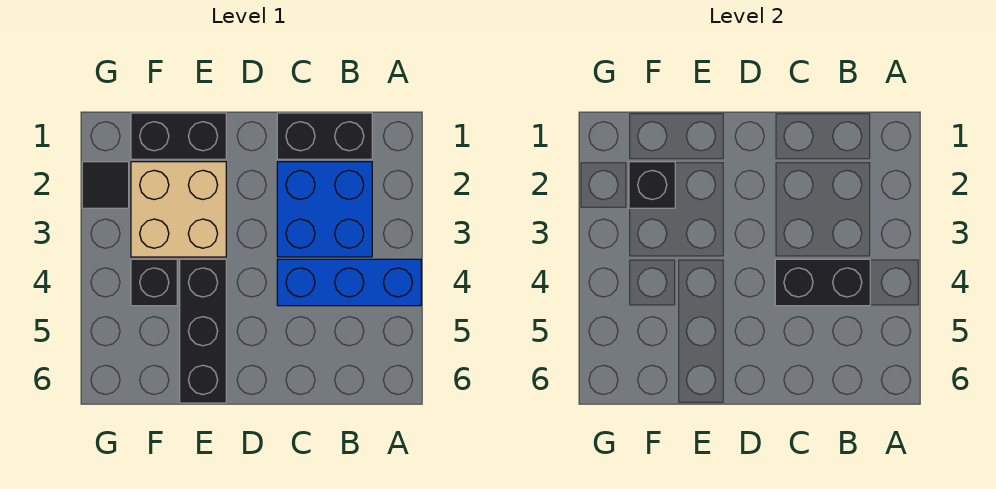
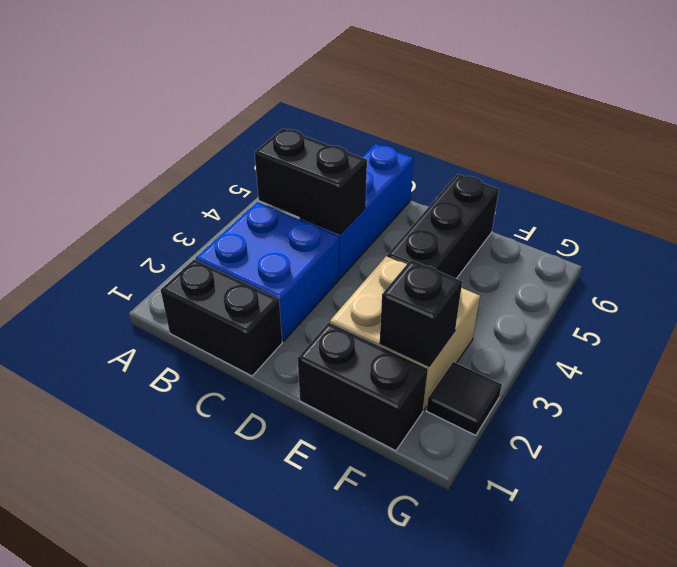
blue brick A4:C4 level 1 -> blue brick C4:C6 level 1
black brick F4 level 1 -> none

